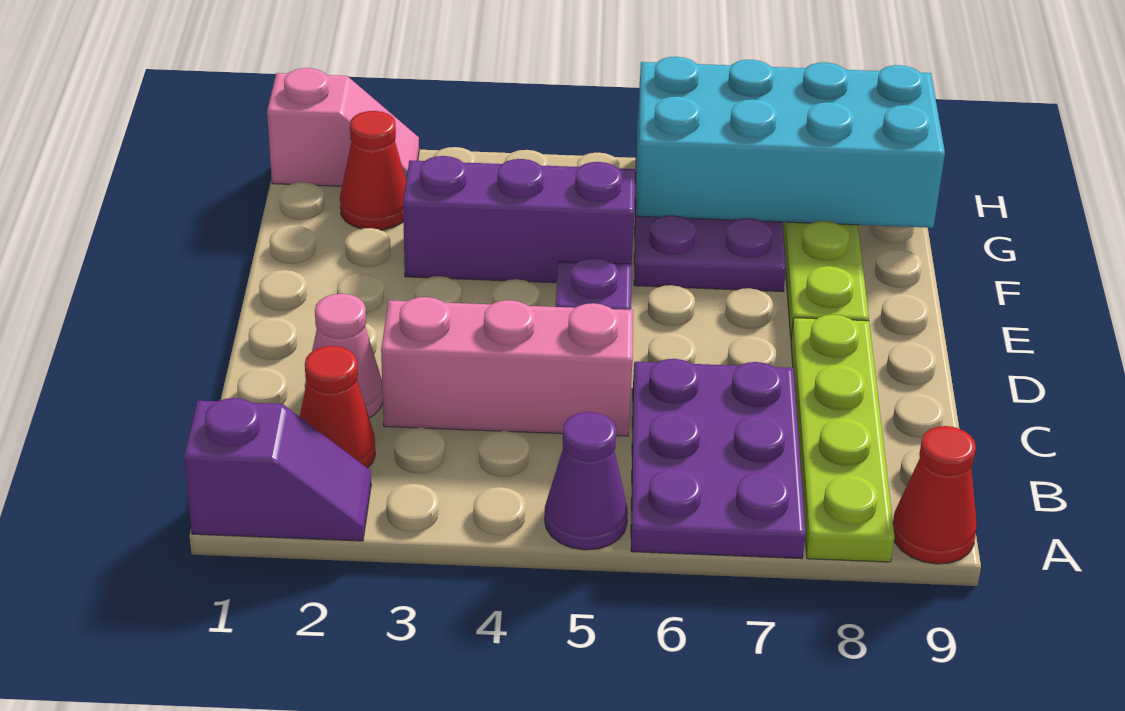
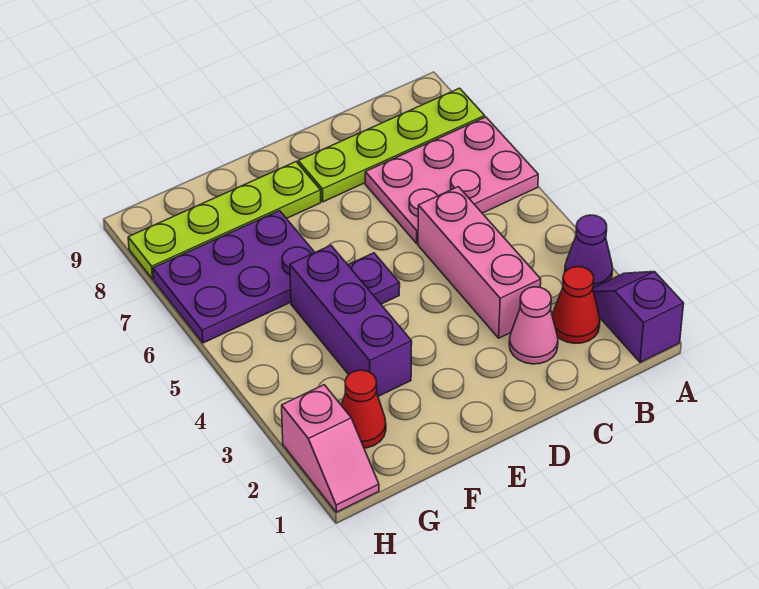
purple cone A5 level 1 -> purple cone A3 level 1
purple plate A6:C7 level 1 -> pink plate A6:C7 level 1
red cone A9 level 1 -> none
cyan brick G6:H9 level 2 -> none
pink slope H1:H2 level 1 top 1 -> pink slope H1:H2 level 1 top 2

